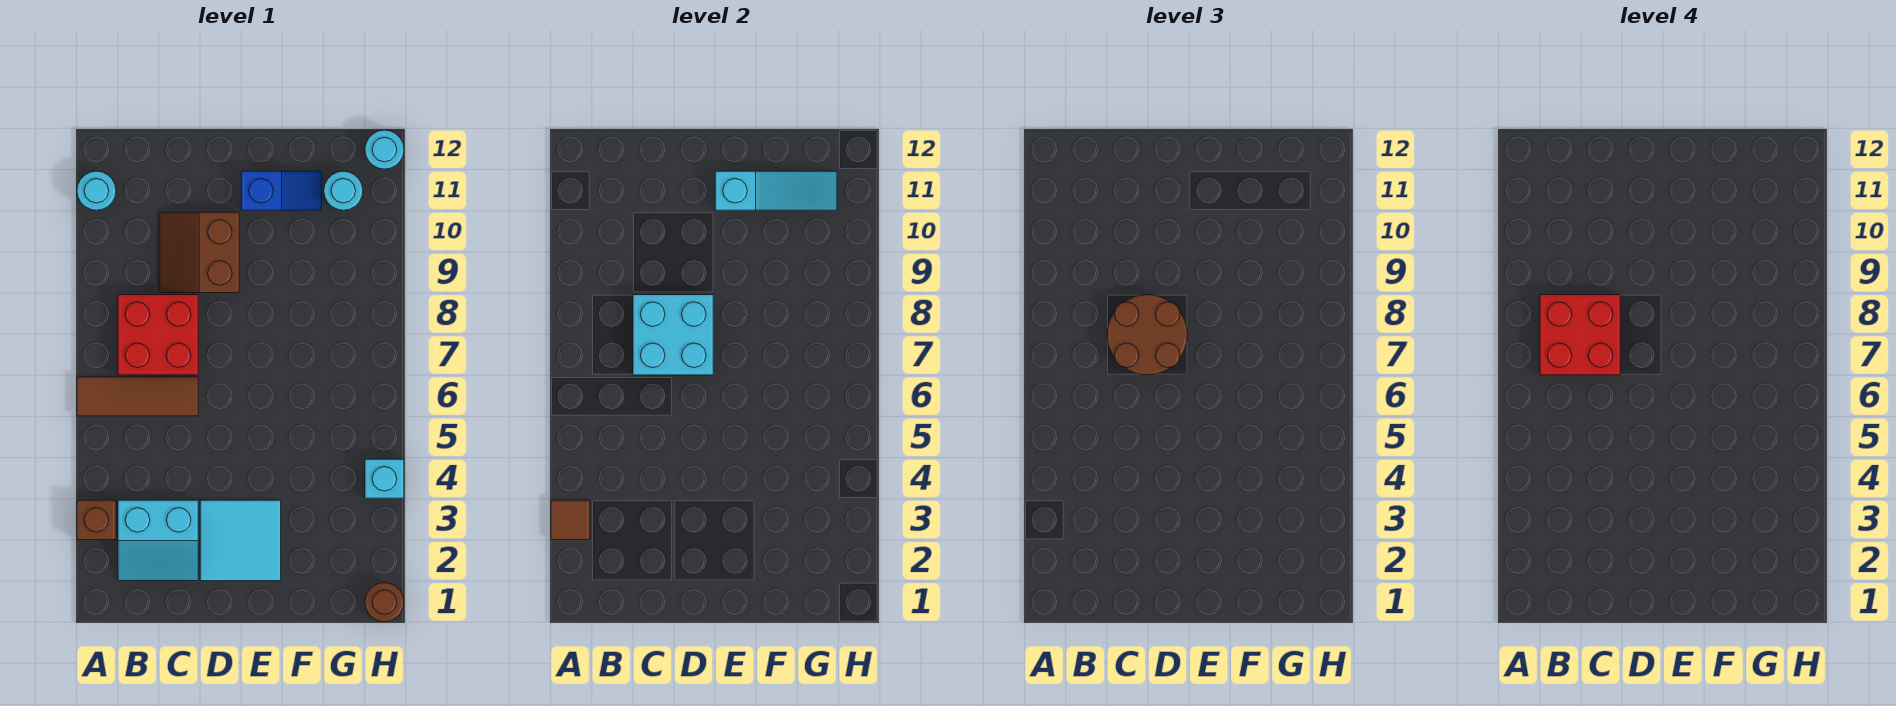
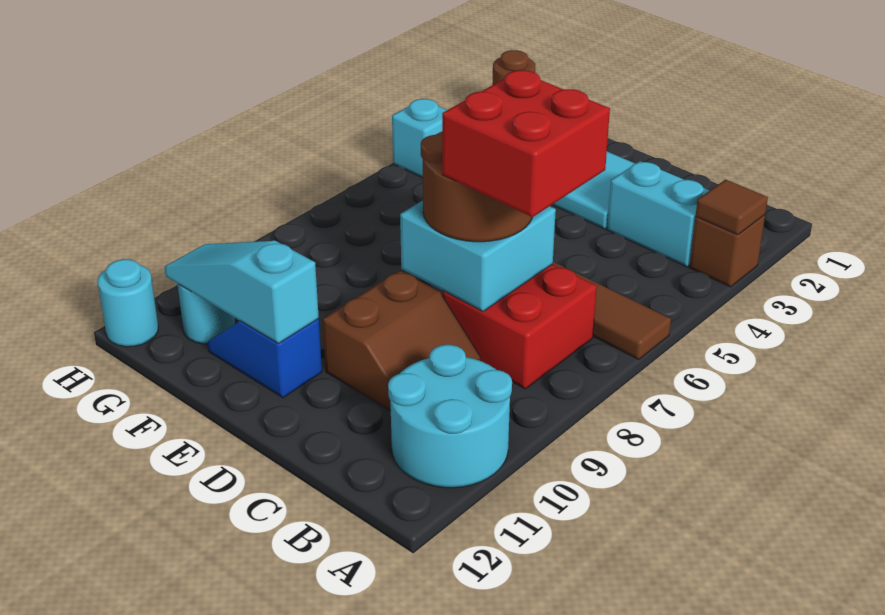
cyan round brick A11 level 1 -> cyan round brick A10:B11 level 1

